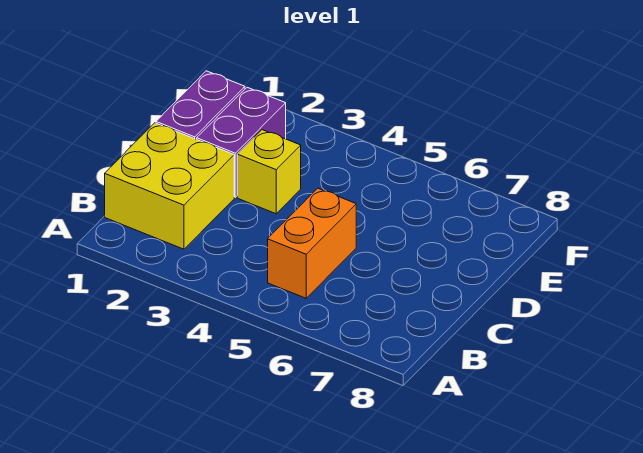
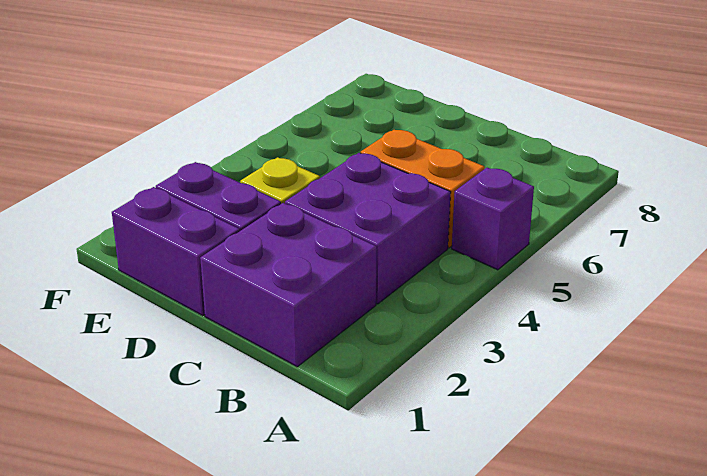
none -> purple brick A5 level 1
yellow brick B1:C2 level 1 -> purple brick B1:C2 level 1
none -> purple brick B3:C4 level 1

